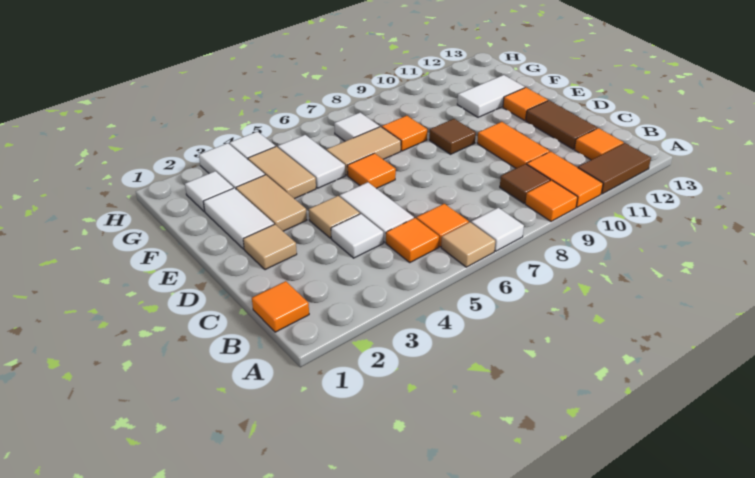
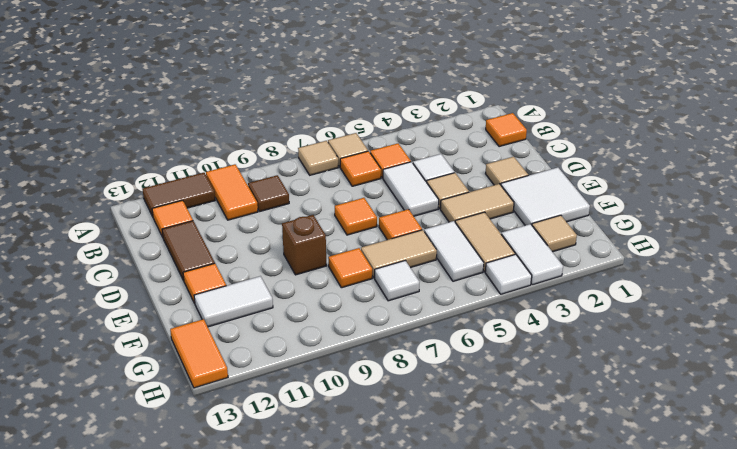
white tile A7 level 1 -> tan tile A7 level 1
orange tile A9 level 1 -> orange tile D7 level 1
orange tile C10:D10 level 1 -> orange tile G13:H13 level 1
white tile E2:F2 level 1 -> white tile E1:F2 level 1
tan tile E3:F3 level 1 -> tan tile E3:E4 level 1
brown tile E9 level 1 -> brown brick E9 level 1
white tile G2 level 1 -> tan tile G2 level 1

